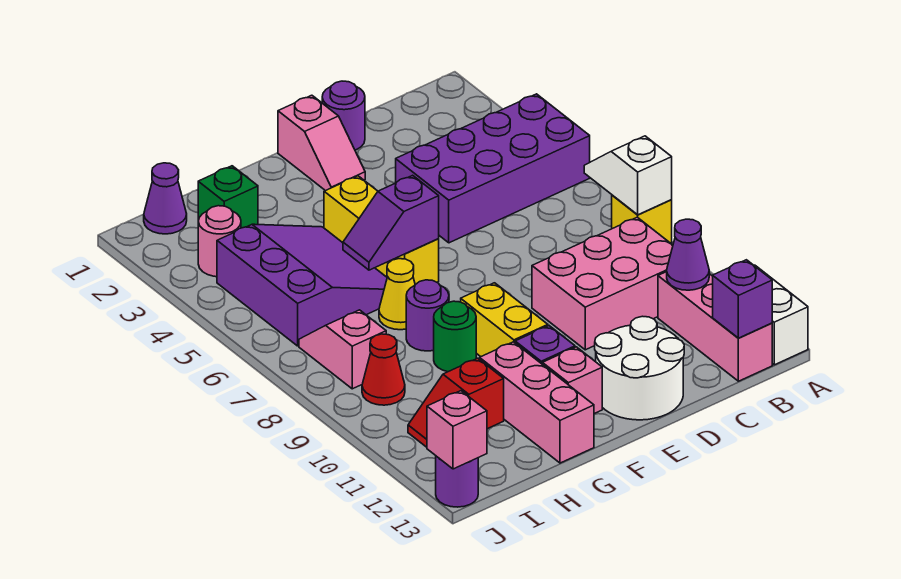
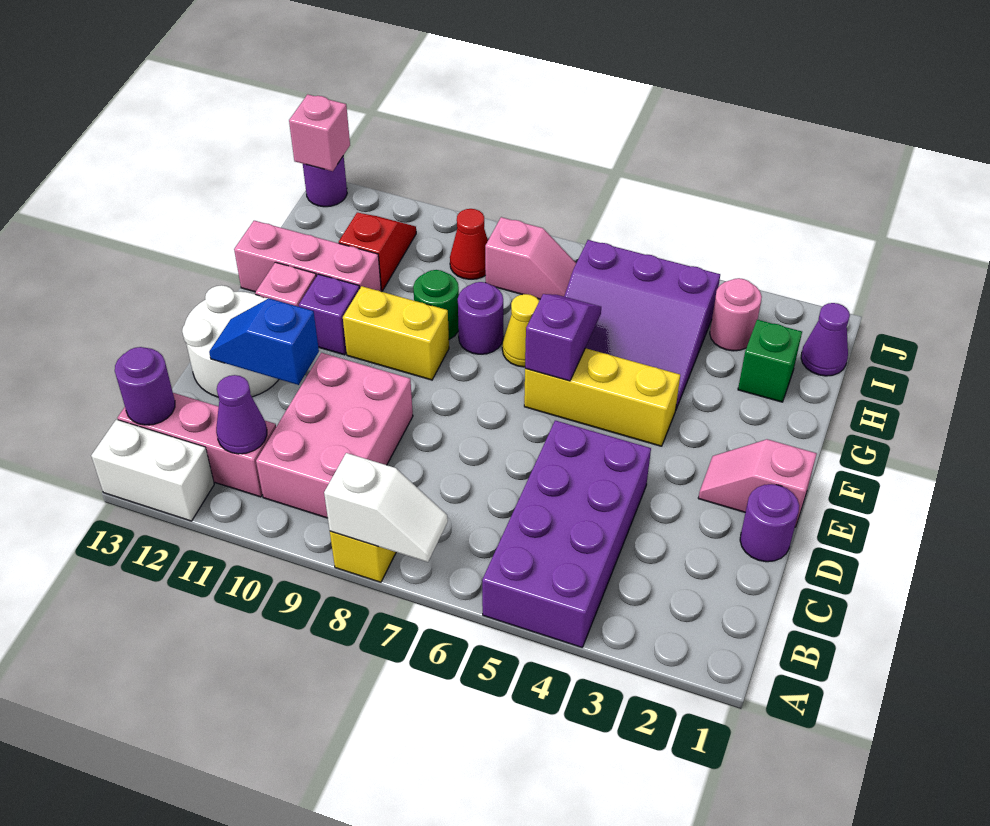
purple brick B13 level 2 -> purple round brick B13 level 2
none -> blue slope D11:D12 level 2 top 11

